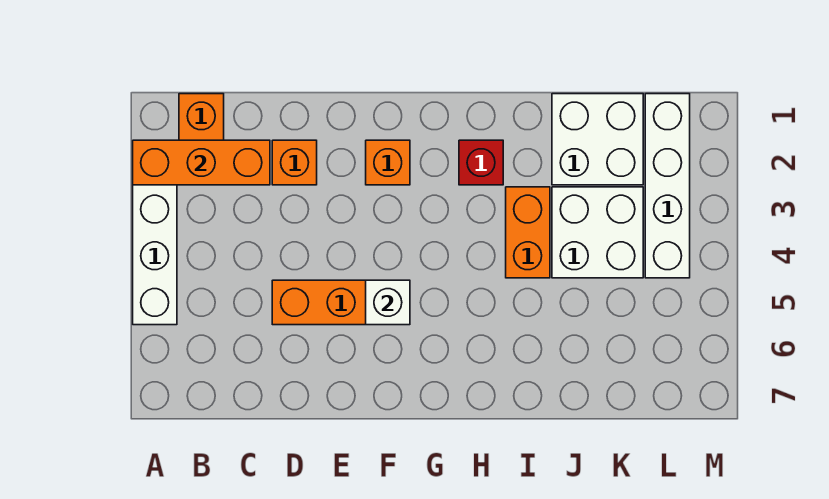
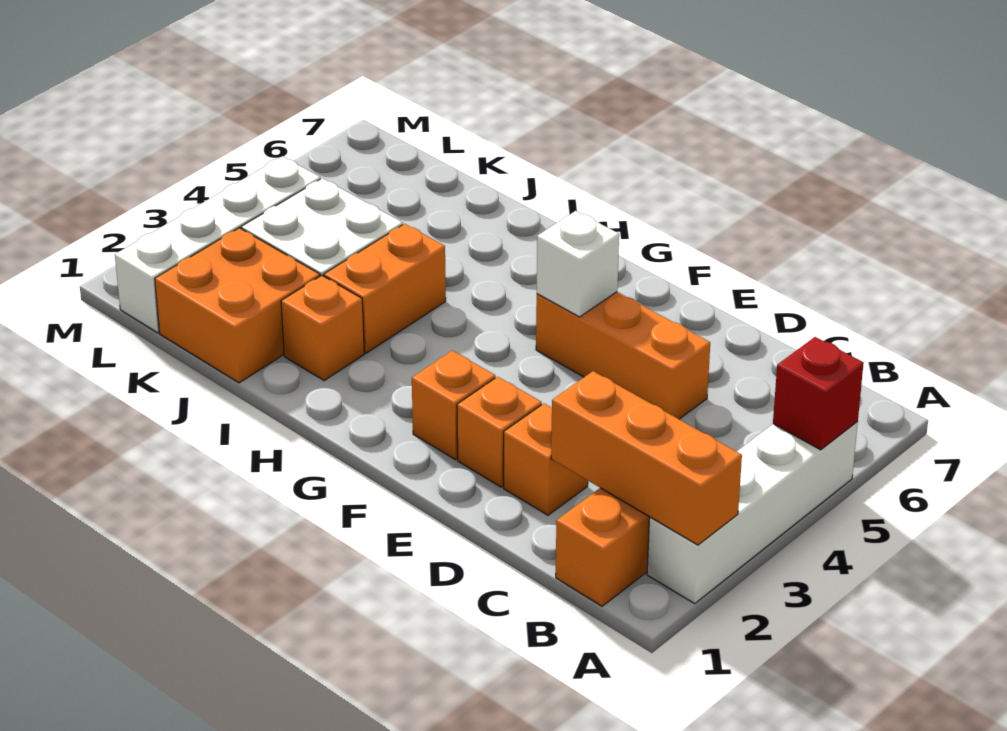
none -> orange brick E2 level 1
red brick H2 level 1 -> red brick A5 level 2
none -> orange brick I2 level 1
white brick J1:K2 level 1 -> orange brick J1:K2 level 1

